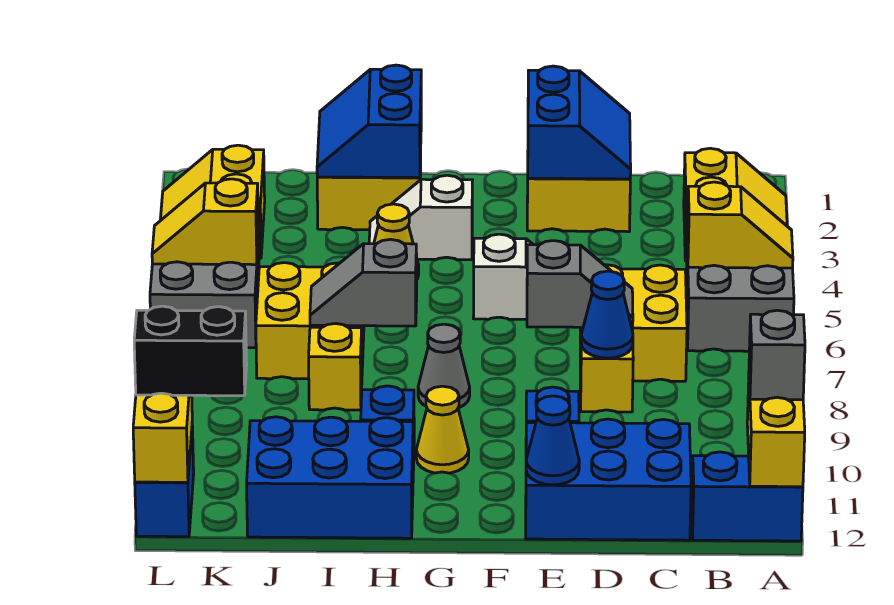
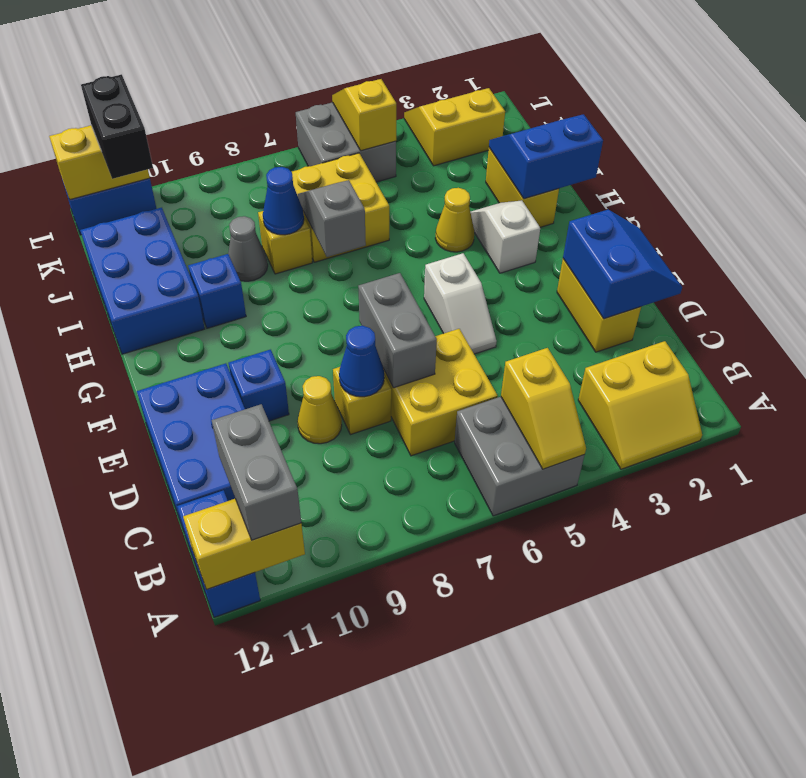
grey brick A11 level 3 -> grey brick A11:B11 level 3
blue slope D1:E2 level 2 top E -> blue slope D1:E2 level 2 top 2
grey slope D7:E7 level 2 top E -> grey brick D7:E7 level 2
blue cone E12 level 2 -> blue cone I8 level 2
grey cone G8 level 1 -> grey cone I9 level 1
yellow cone G10 level 1 -> yellow cone D9 level 1

